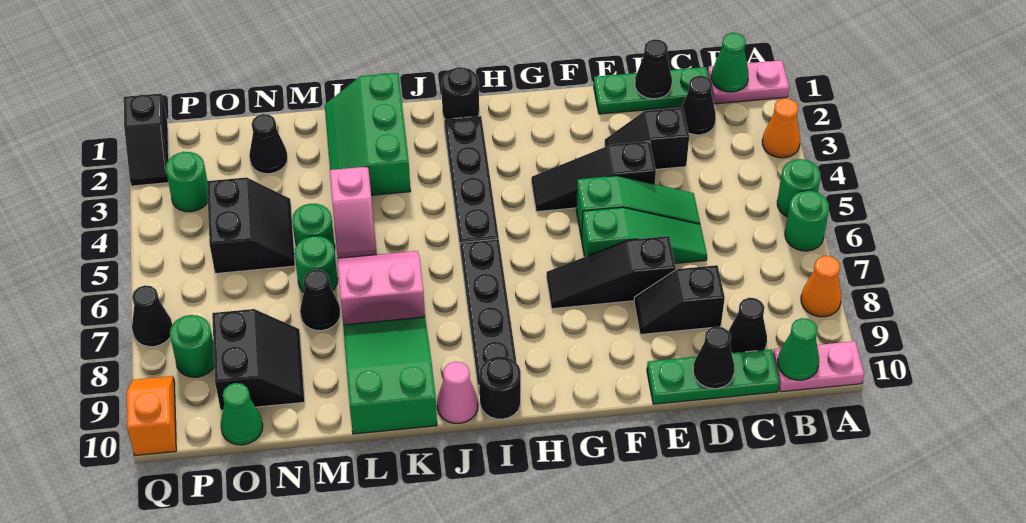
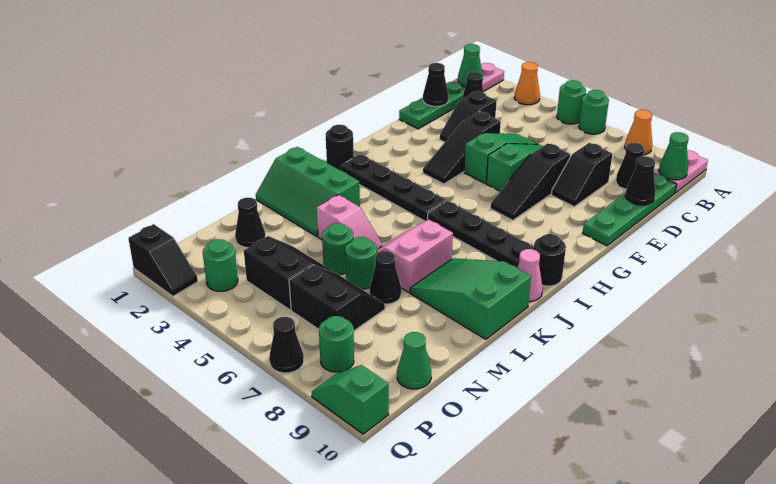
green plate C10:E10 level 1 -> green plate C10:F10 level 1
black slope N8:O9 level 1 top O -> black slope N6:O7 level 1 top O
orange slope Q9:Q10 level 1 top 10 -> green slope Q9:Q10 level 1 top 10

